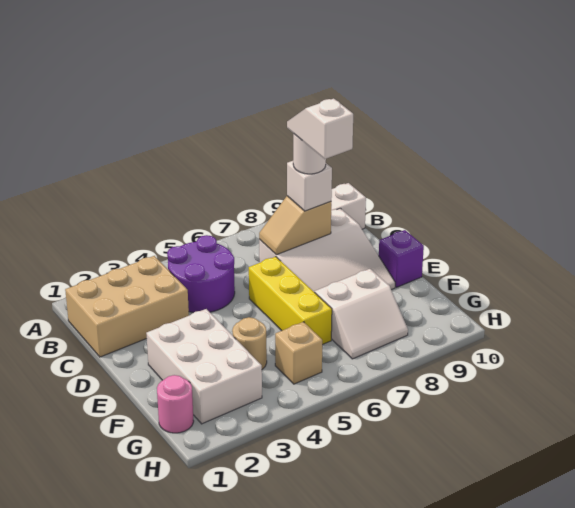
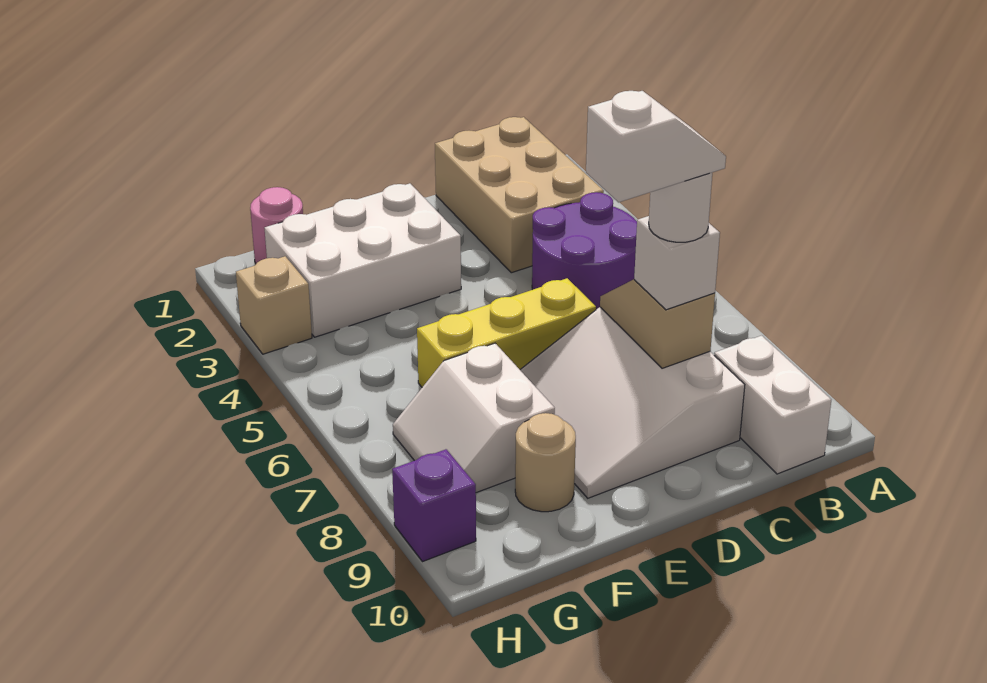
purple brick E10 level 1 -> purple brick H9 level 1
tan round brick F4 level 1 -> tan round brick F9 level 1
tan brick G5 level 1 -> tan brick H3 level 1

